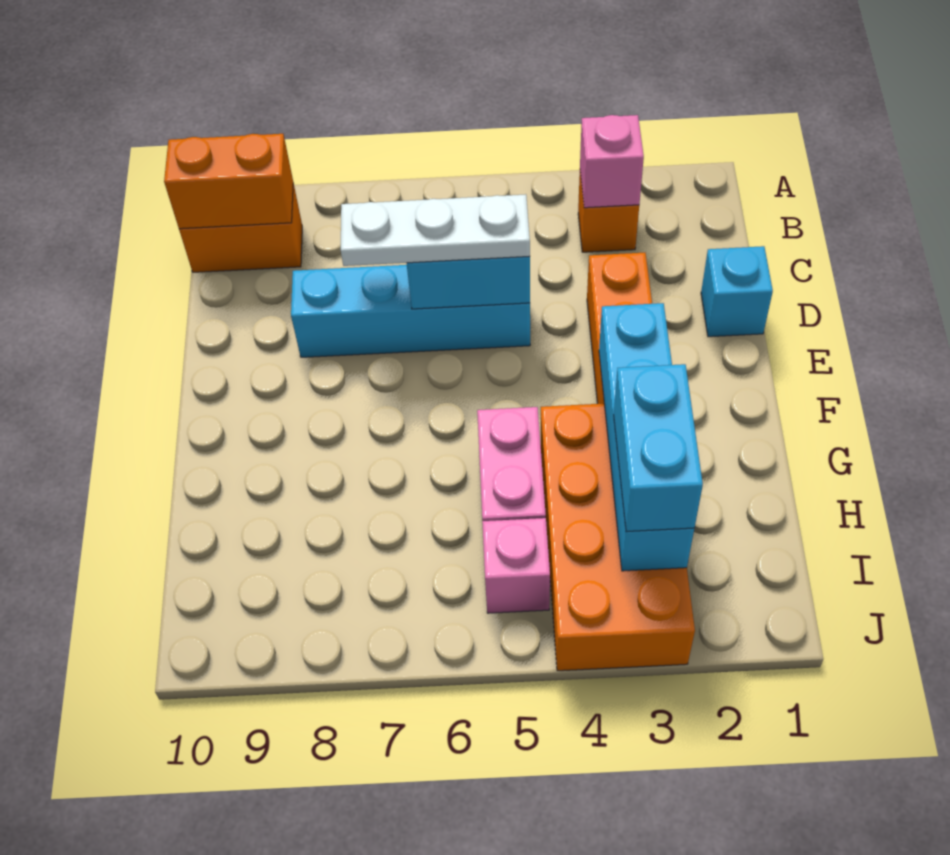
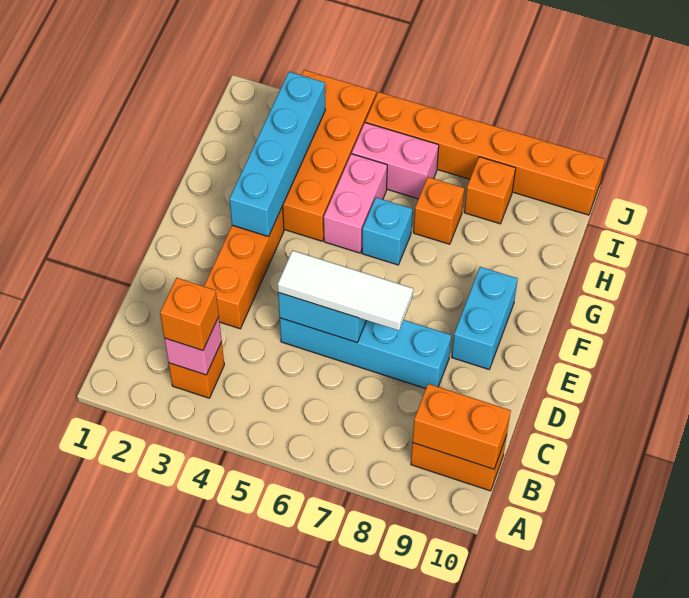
none -> orange brick B3 level 3
cyan brick D1 level 1 -> cyan brick G6 level 1
white plate D5:D7 level 3 -> white tile D5:D7 level 3
cyan brick H3:I3 level 3 -> cyan brick E9:F9 level 1
none -> orange brick H7 level 1
pink brick I5 level 1 -> pink brick I5:I6 level 1
none -> orange brick I8 level 1
none -> orange brick J5:J10 level 1

